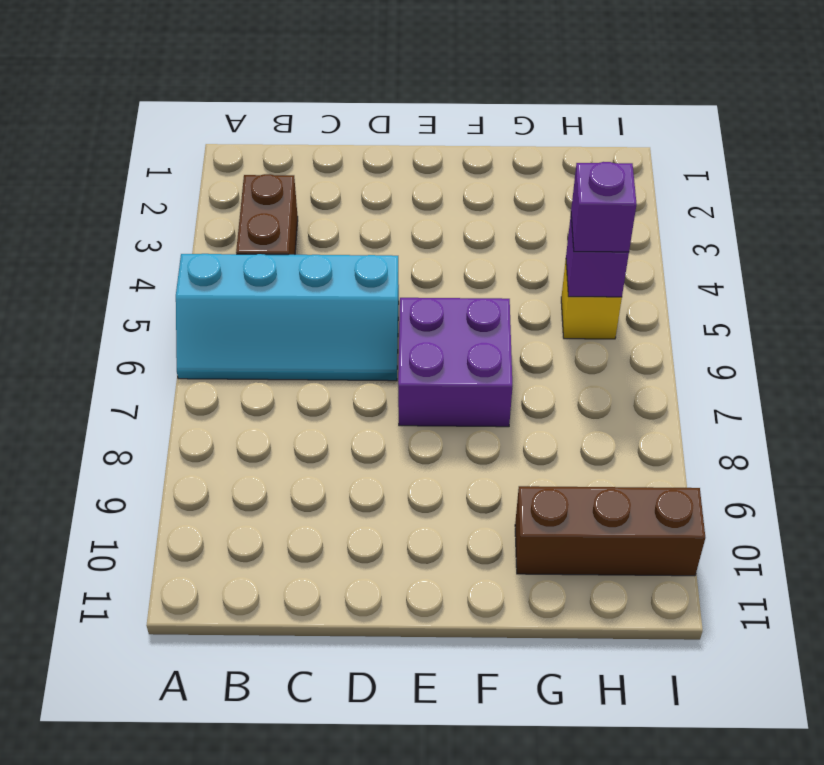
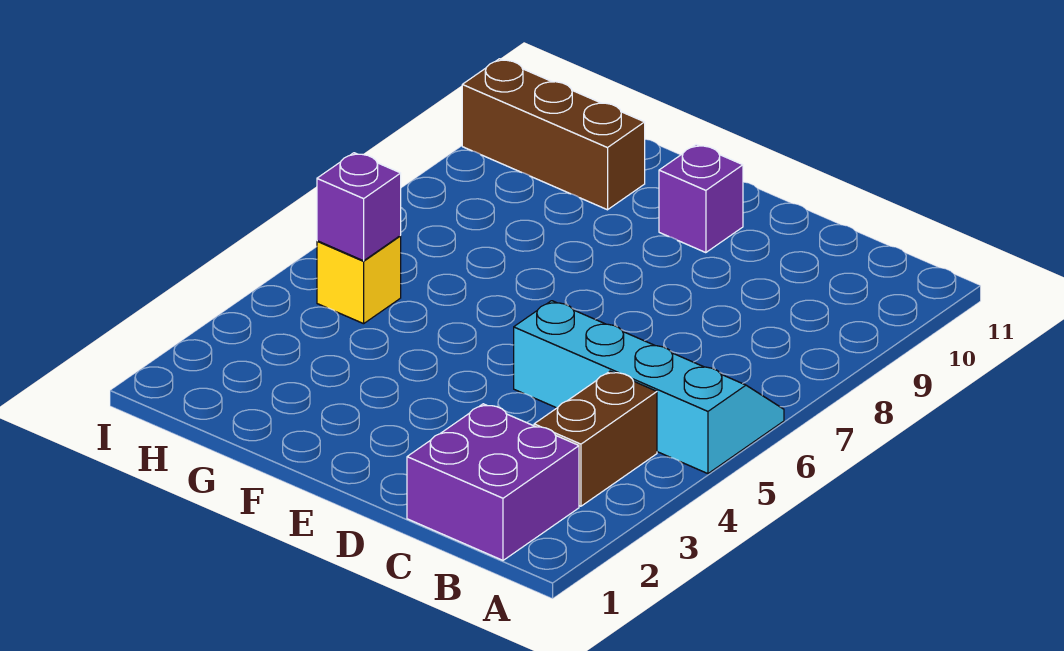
purple brick E6:F7 level 1 -> purple brick B1:C2 level 1
purple brick H5 level 3 -> purple brick E10 level 1

